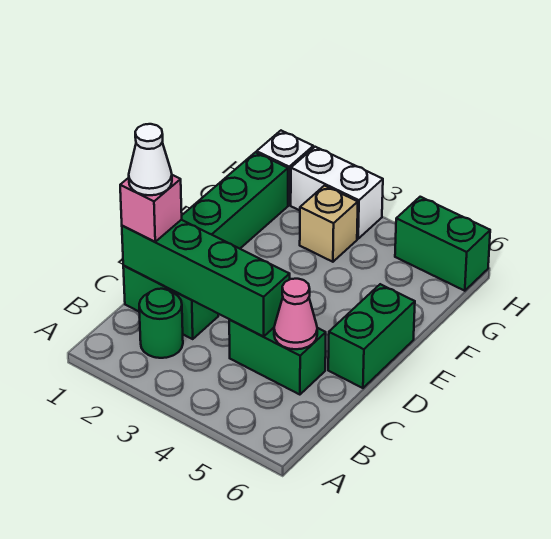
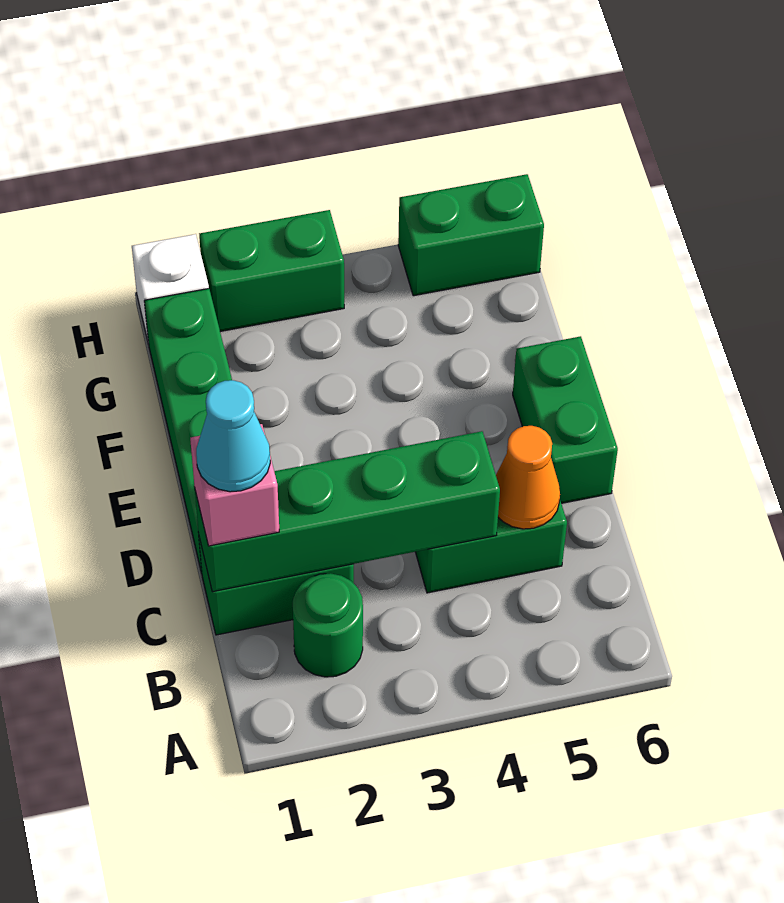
white cone C1 level 4 -> cyan cone C1 level 4
pink cone C5 level 2 -> orange cone C5 level 2
tan brick G3 level 1 -> none
white brick H2:H3 level 1 -> green brick H2:H3 level 1

